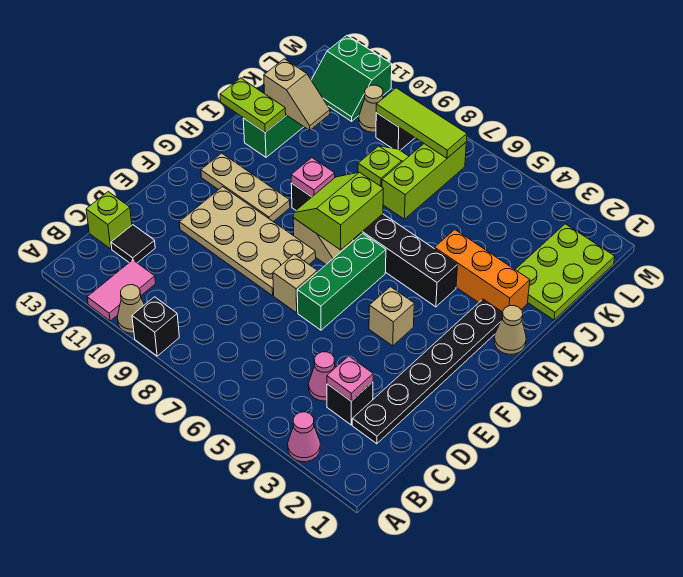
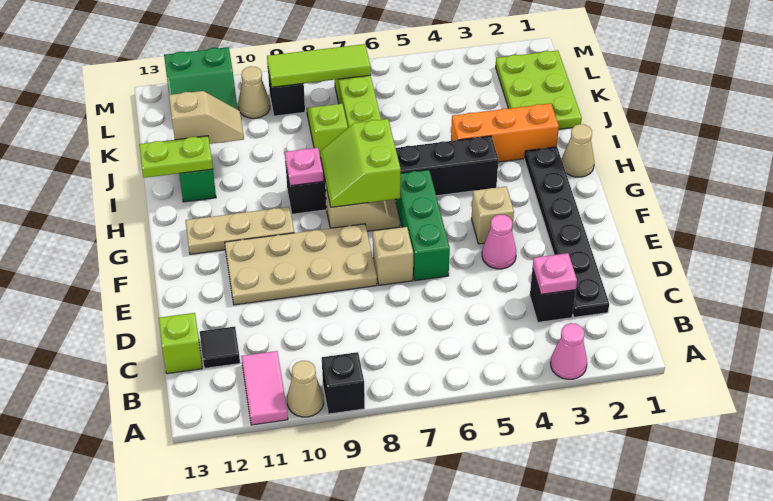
pink cone C4 level 1 -> pink cone E4 level 1

